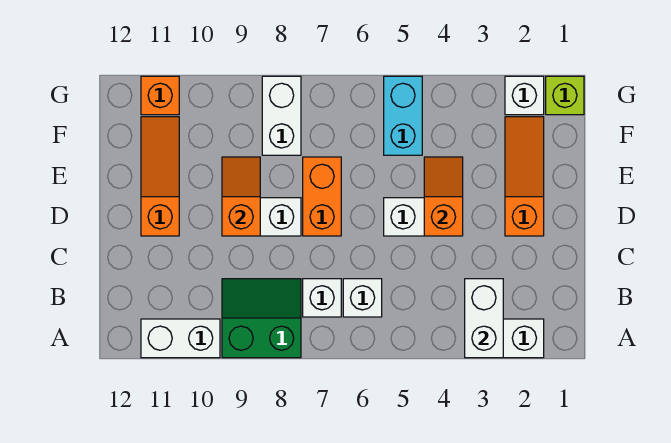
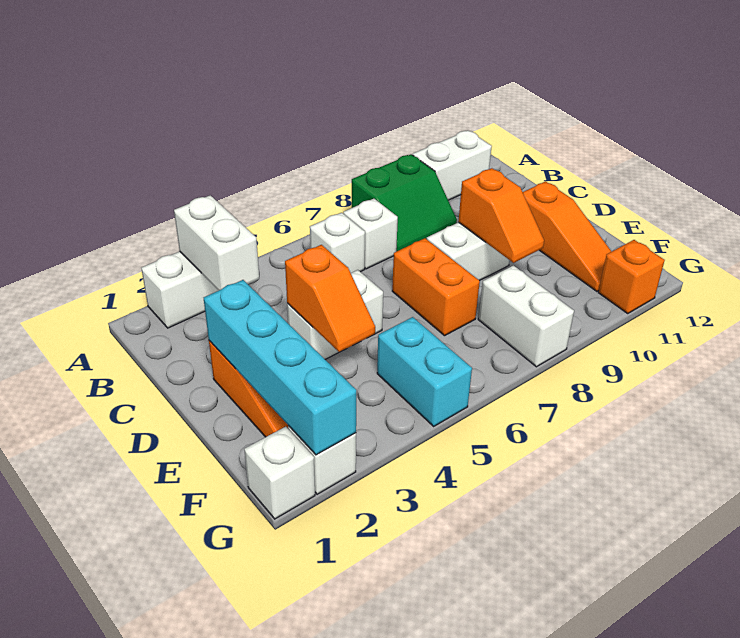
none -> cyan brick D2:G2 level 2
lime brick G1 level 1 -> white brick G1 level 1

